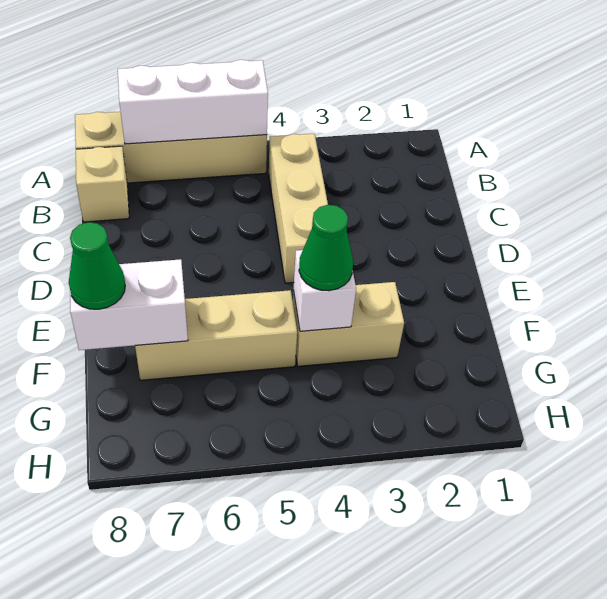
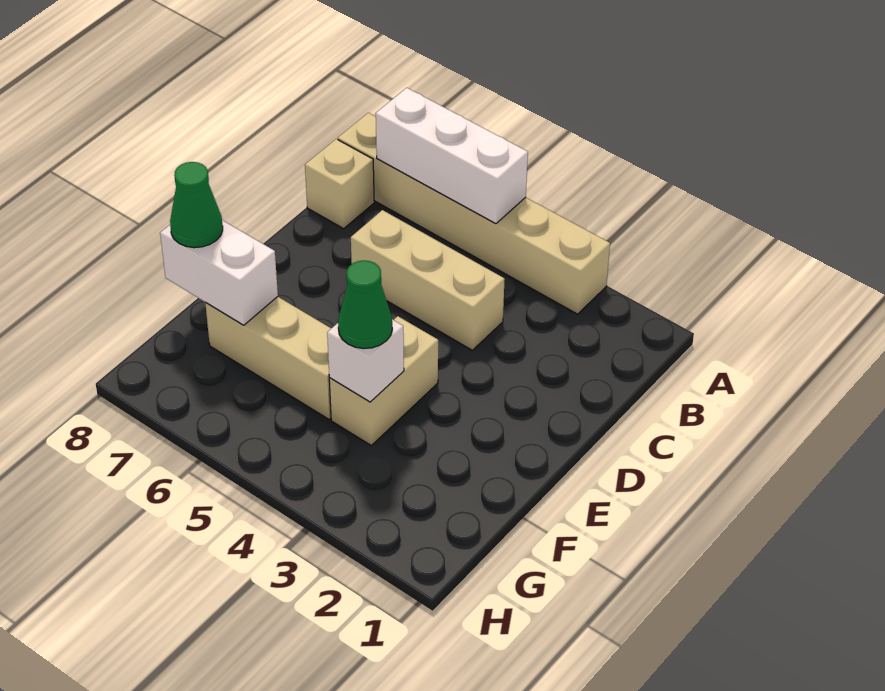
tan brick A5:A8 level 1 -> tan brick A3:A8 level 1
tan brick B4:D4 level 1 -> tan brick C4:C6 level 1
tan brick F3:F4 level 1 -> tan brick E4:F4 level 1

